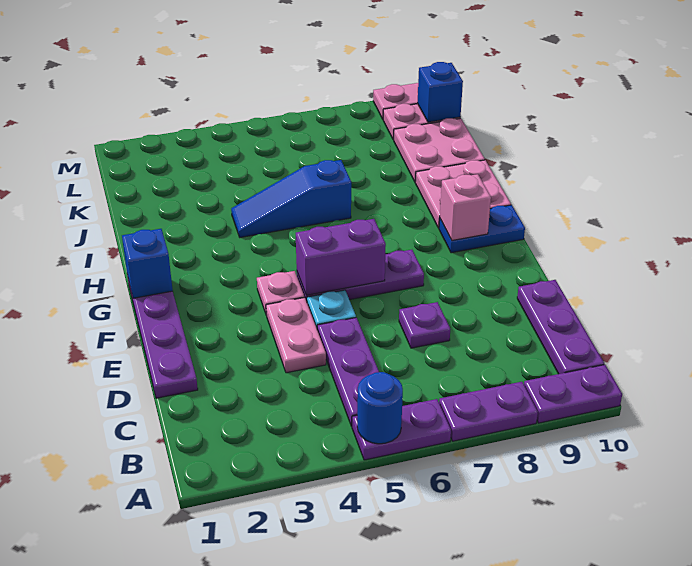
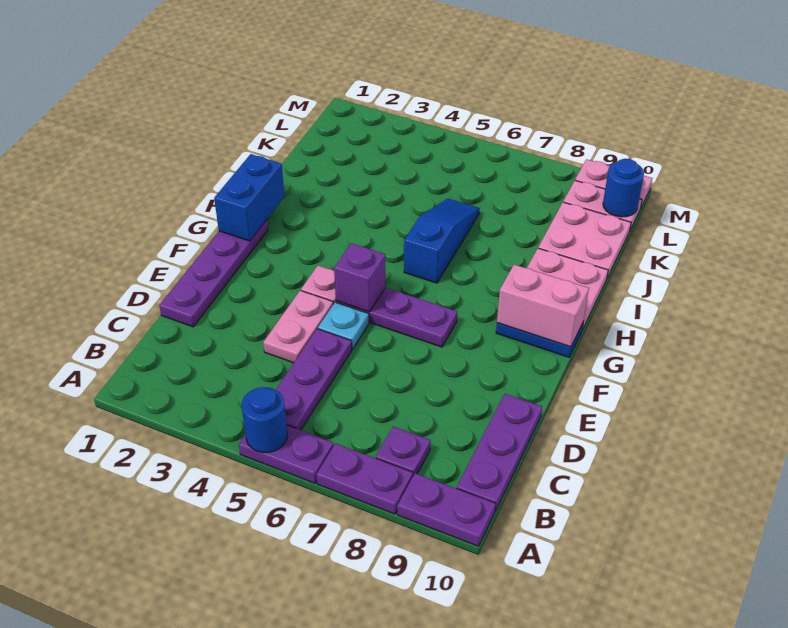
purple plate D7 level 1 -> purple plate B8 level 1
purple brick F5:F6 level 2 -> purple brick F5 level 2
blue brick G1 level 2 -> blue brick G1:H1 level 2
pink brick G9 level 2 -> pink brick G9:G10 level 2
blue slope I4:I6 level 1 top 6 -> blue slope H6:J6 level 1 top H
blue brick L10 level 2 -> blue round brick L10 level 2

